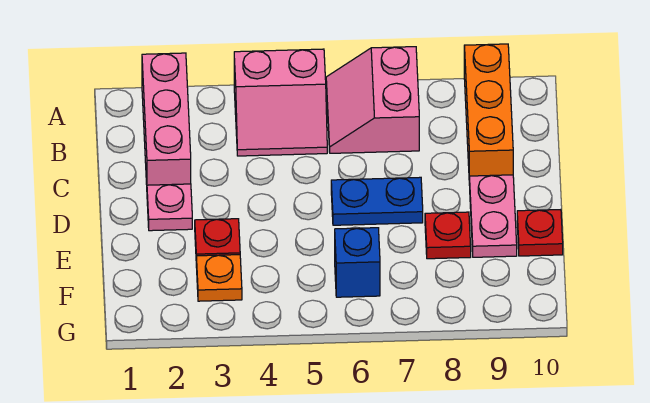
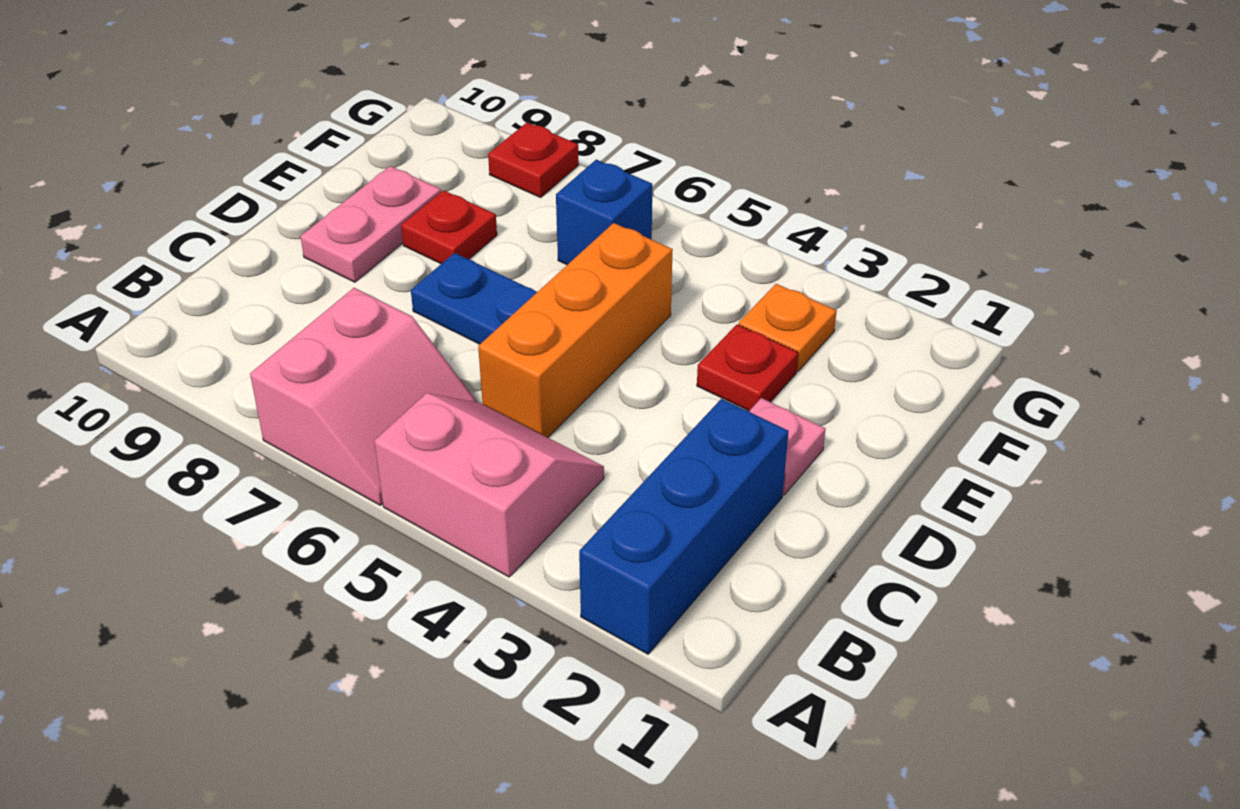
pink brick A2:C2 level 1 -> blue brick A2:C2 level 1
orange brick A9:C9 level 1 -> orange brick C5:E5 level 1
red plate E10 level 1 -> red plate G8 level 1

